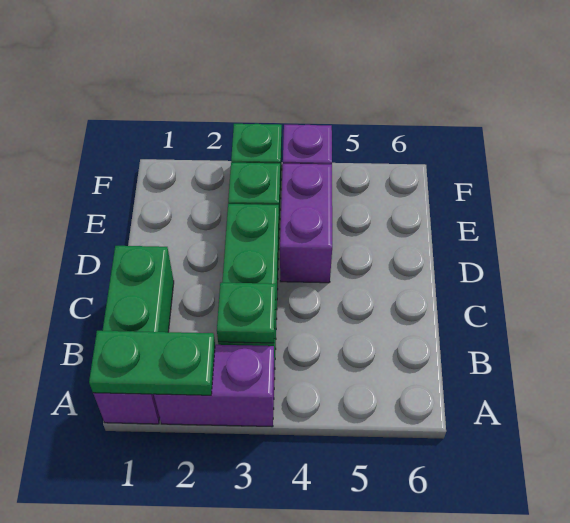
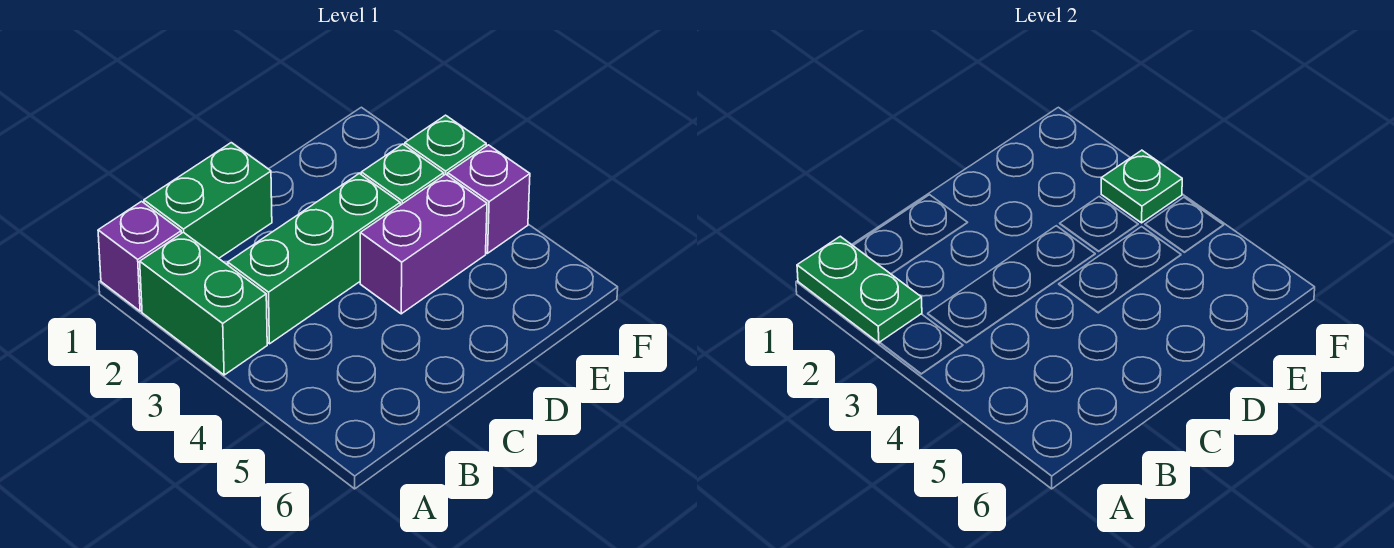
purple brick A2:A3 level 1 -> green brick A2:A3 level 1
green plate B3 level 2 -> green plate F3 level 2

